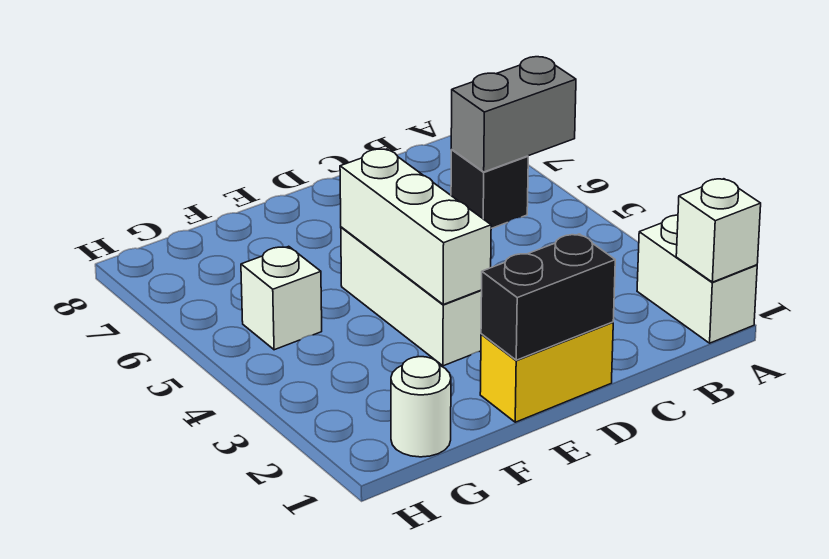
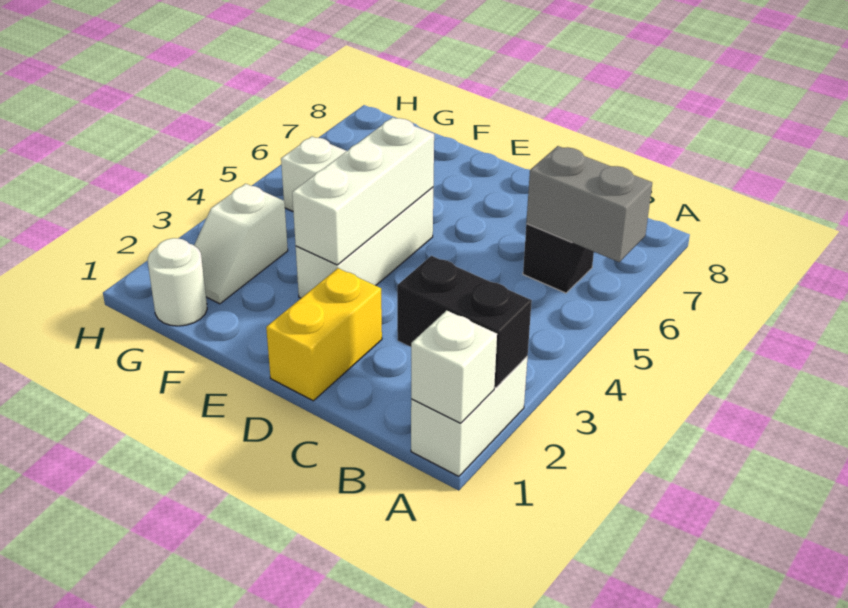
yellow brick D1:E1 level 1 -> yellow brick D1:D2 level 1
black brick D1:E1 level 2 -> black brick A2:B2 level 2
none -> white slope G2:G3 level 1 top 3

